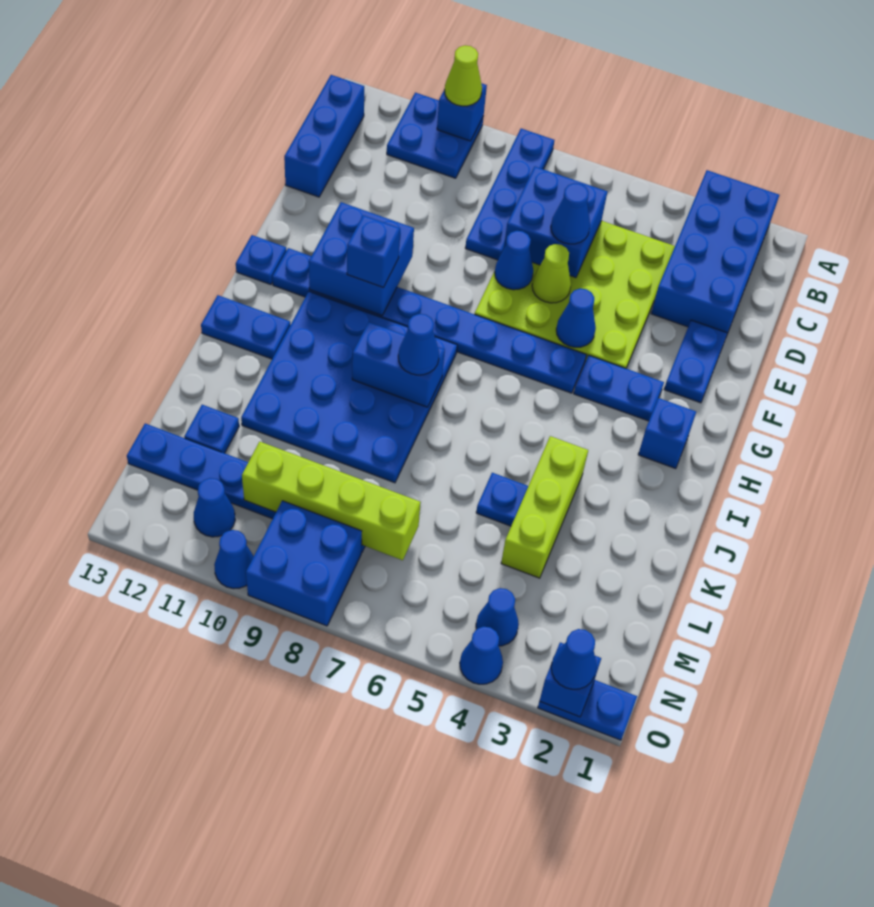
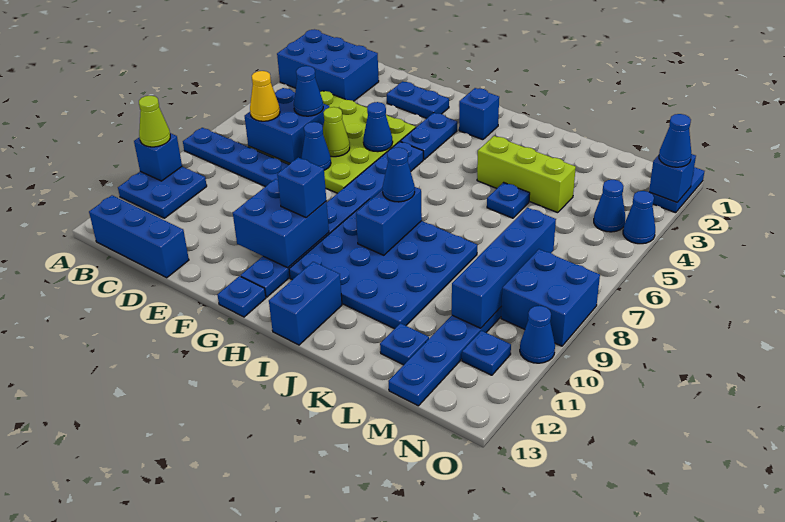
blue brick A2:D3 level 1 -> blue brick A2:C3 level 1
none -> yellow cone C7 level 3
blue plate I12:I13 level 1 -> blue brick I12:I13 level 1
lime brick M7:M10 level 2 -> blue brick M7:M10 level 2
blue cone N11 level 1 -> blue plate N11 level 1

